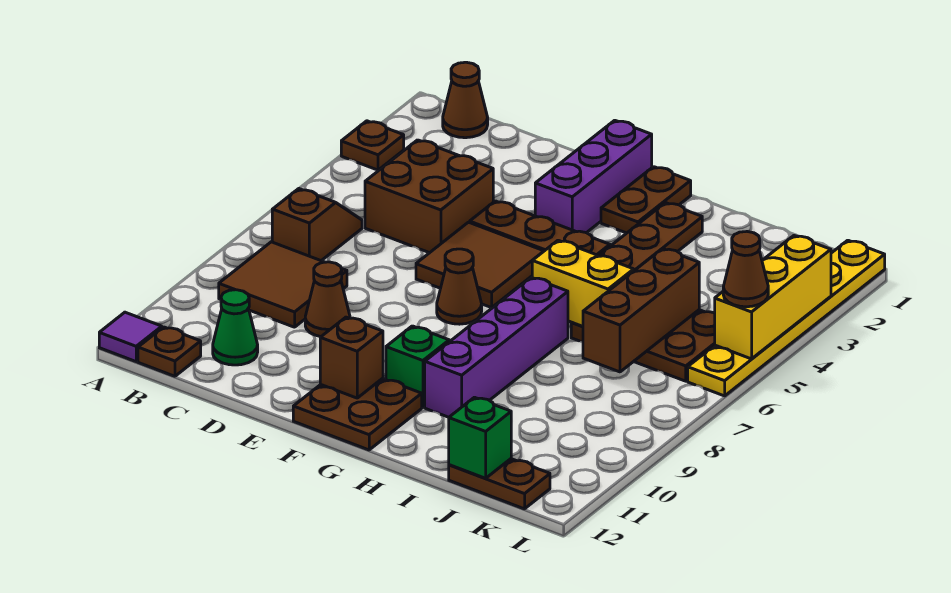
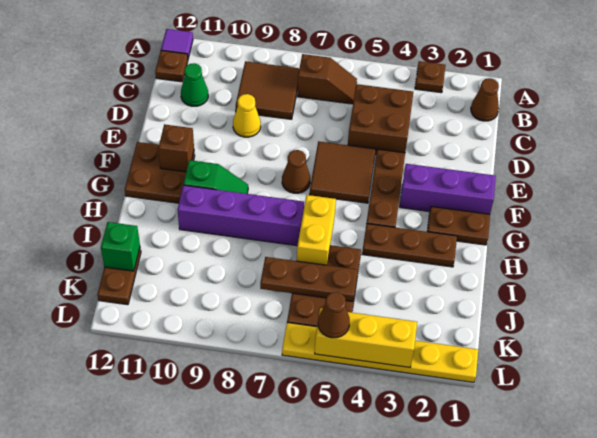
brown cone D9 level 1 -> yellow cone D9 level 1
brown brick J5:J7 level 2 -> brown plate J5:J7 level 2

